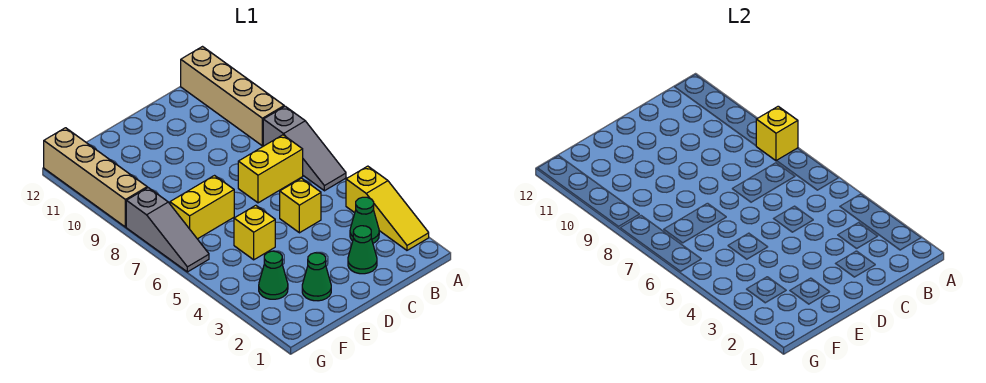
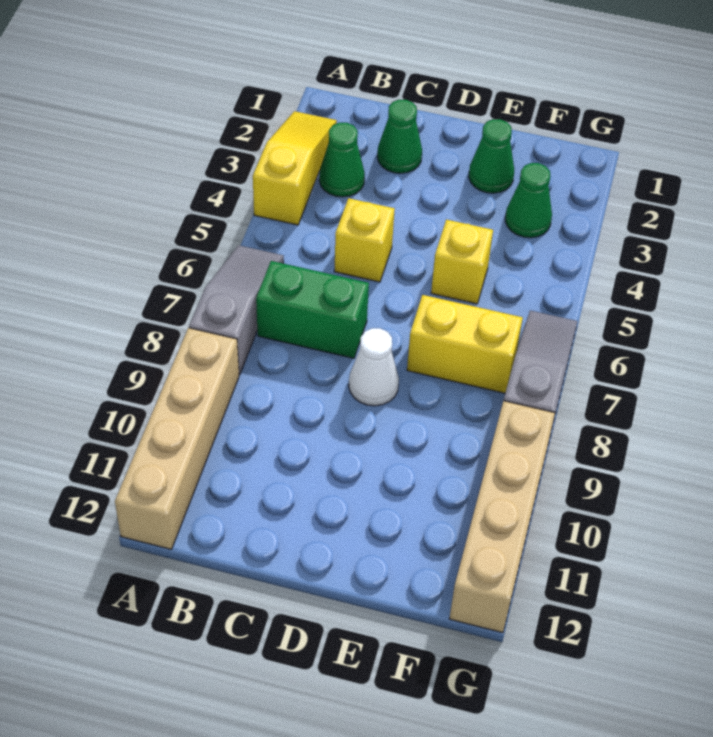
yellow brick A8 level 2 -> none
yellow brick B7:C7 level 1 -> green brick B7:C7 level 1
none -> white cone D8 level 1

